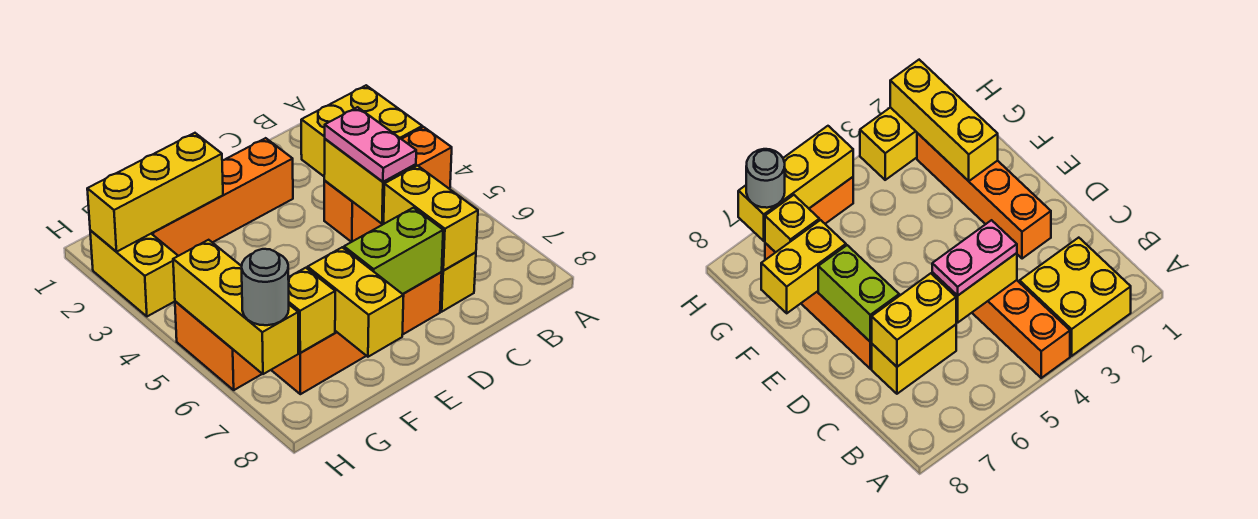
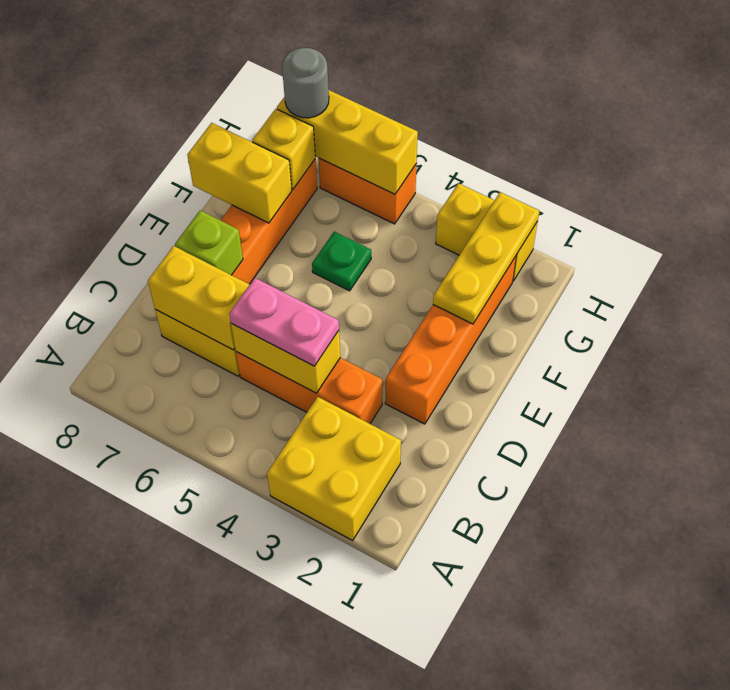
orange brick A4:C4 level 1 -> orange brick C3:C5 level 1
lime brick D7:E7 level 2 -> lime brick D7 level 2
yellow brick F2:H2 level 2 -> yellow plate F2:H2 level 2
none -> green plate F5 level 1

